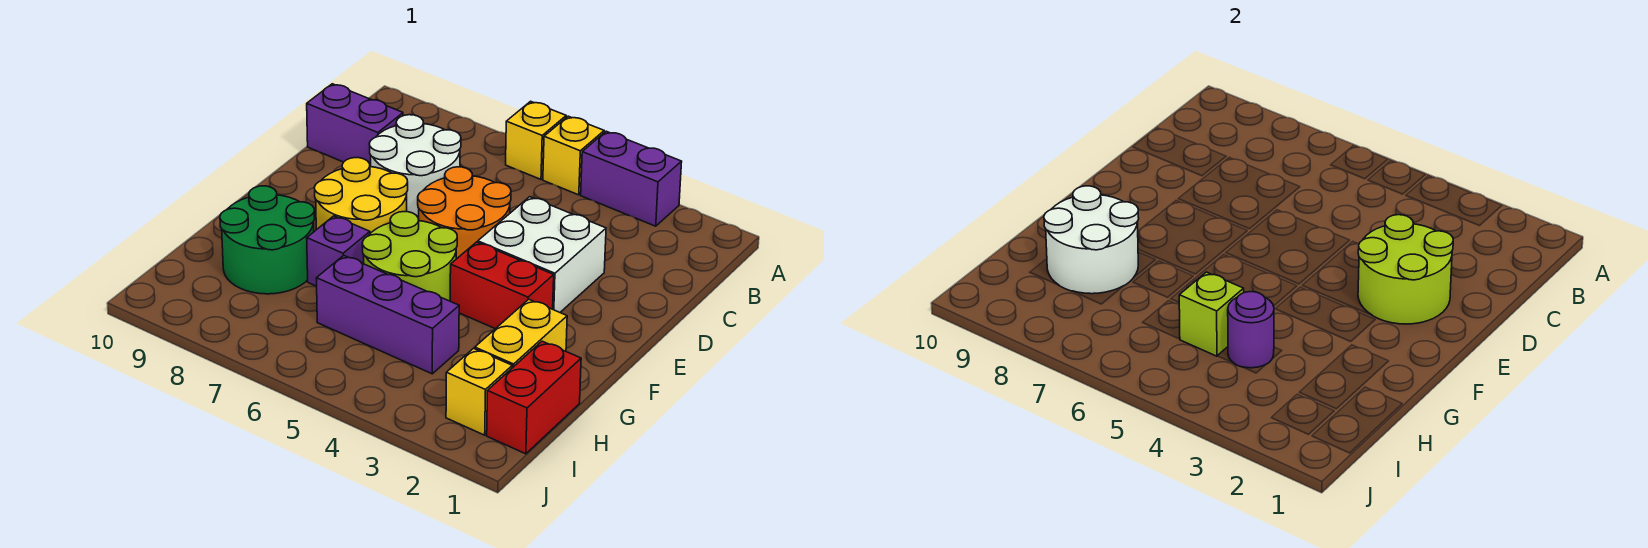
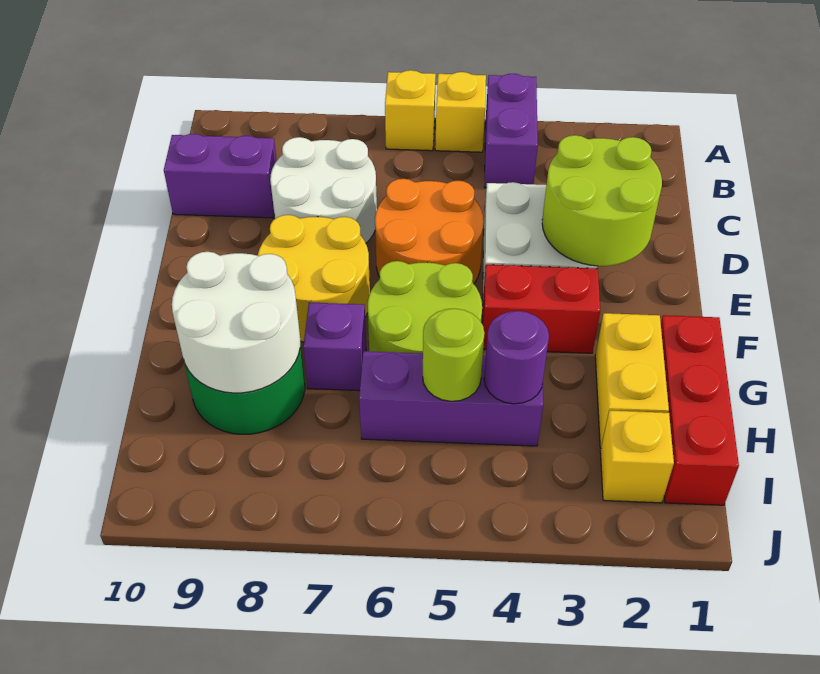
purple brick A3:A4 level 1 -> purple brick A4:B4 level 1
red brick H1:I1 level 1 -> red brick G1:I1 level 1
lime brick H5 level 2 -> lime round brick H5 level 2

